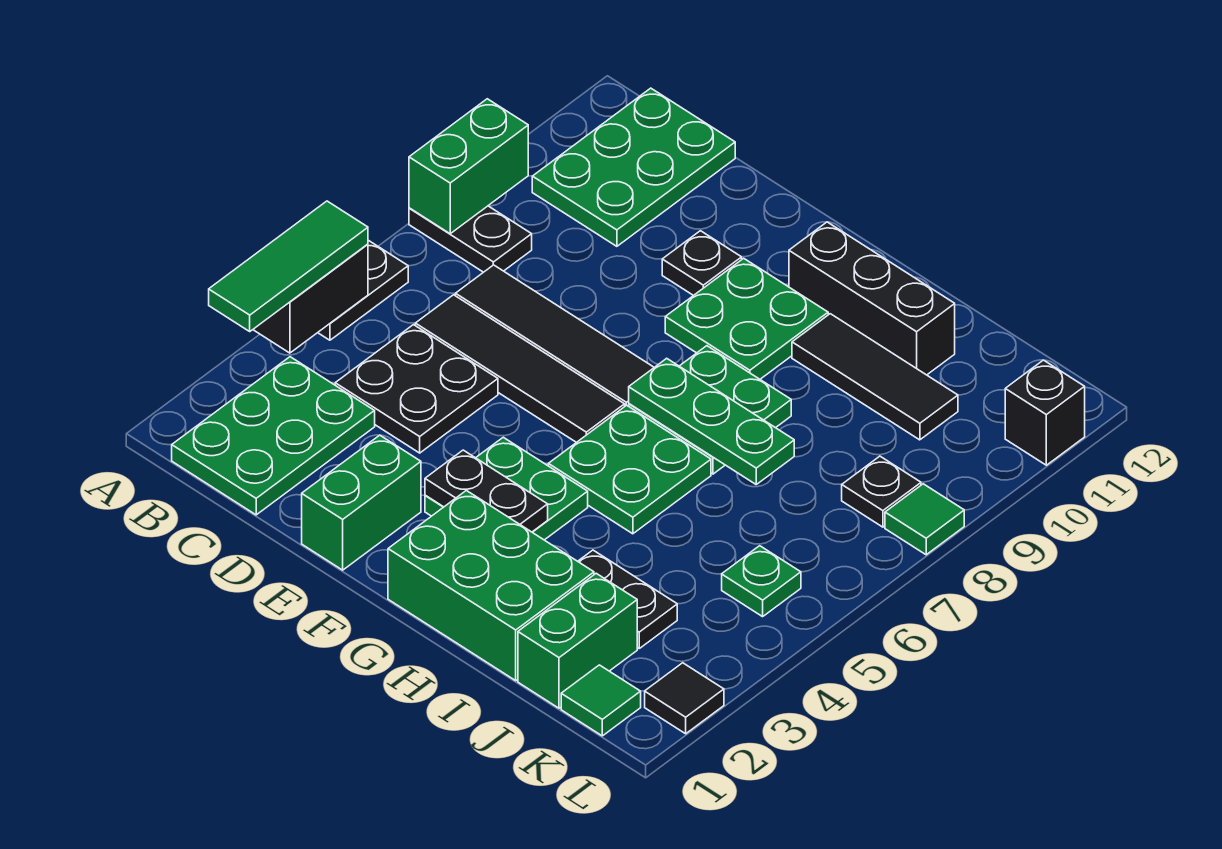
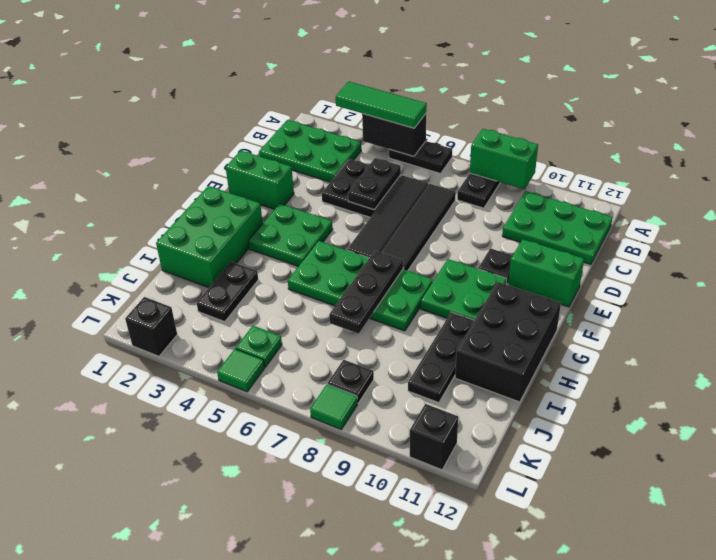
black plate F3:G3 level 2 -> black plate C5:D5 level 2
green plate G7:I7 level 2 -> black plate G7:I7 level 2
black brick G11:I11 level 1 -> black brick G11:I12 level 1
black tile H10:J10 level 1 -> black plate H10:J10 level 1
green brick J1:J2 level 1 -> green brick E11:E12 level 1
green tile K1 level 1 -> green tile L5 level 1
black tile L2 level 1 -> black brick L2 level 1

